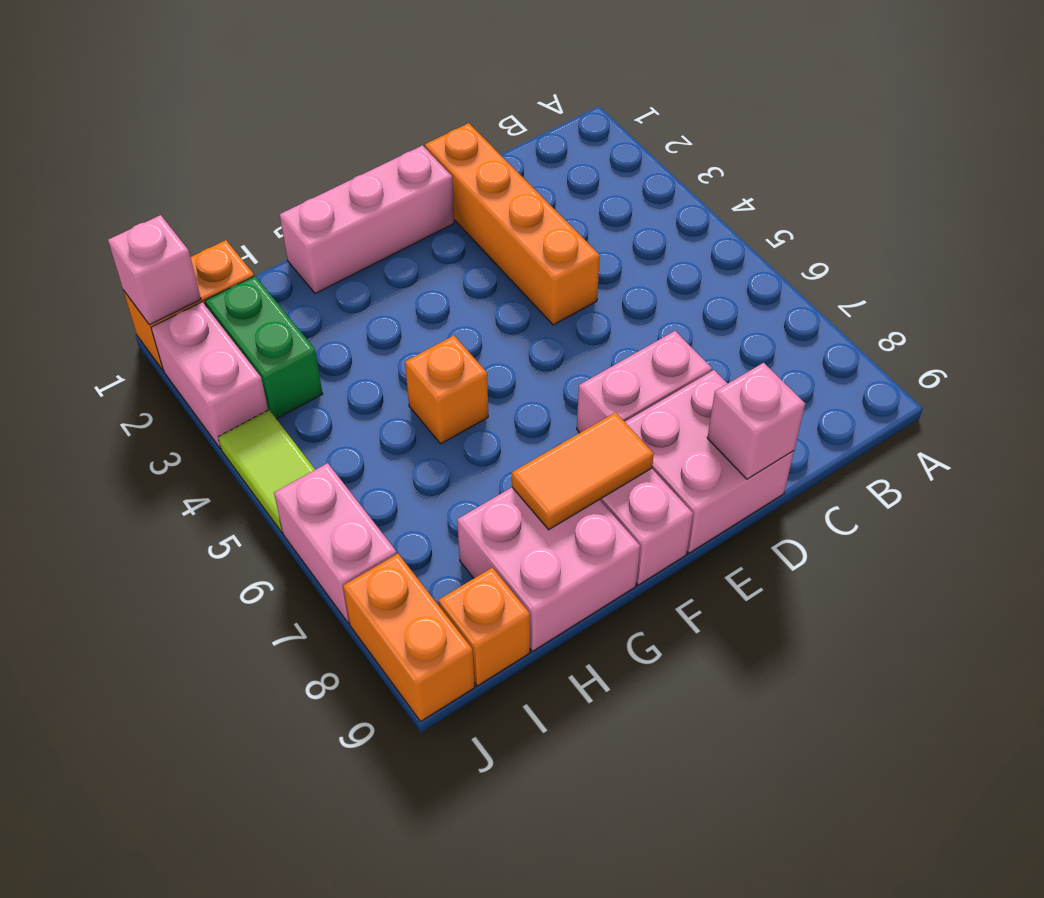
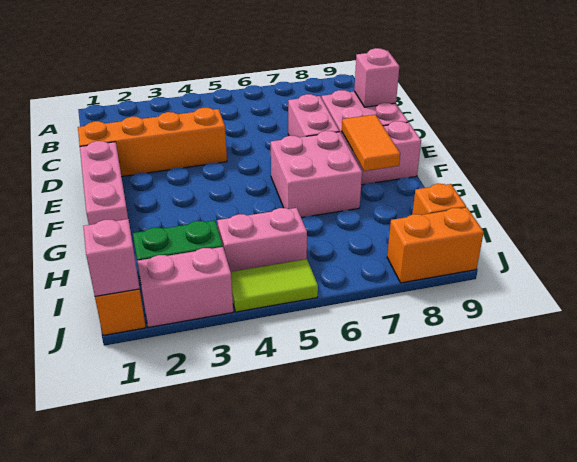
orange brick G5 level 1 -> none
pink brick G8:H9 level 1 -> pink brick F6:G7 level 1
pink brick J6:J7 level 1 -> pink brick I4:I5 level 1

